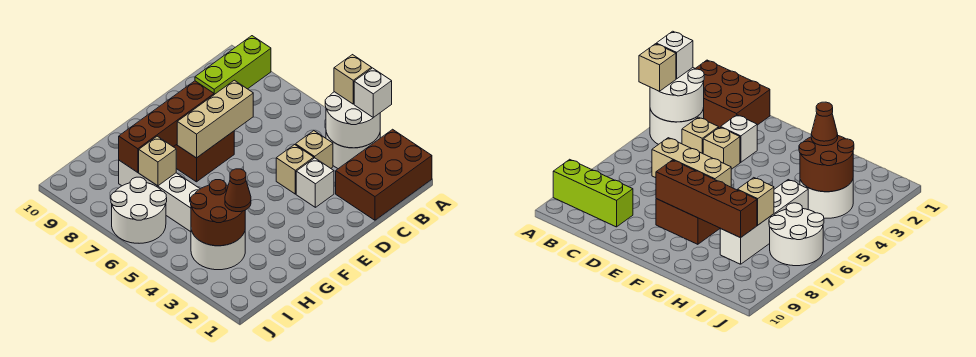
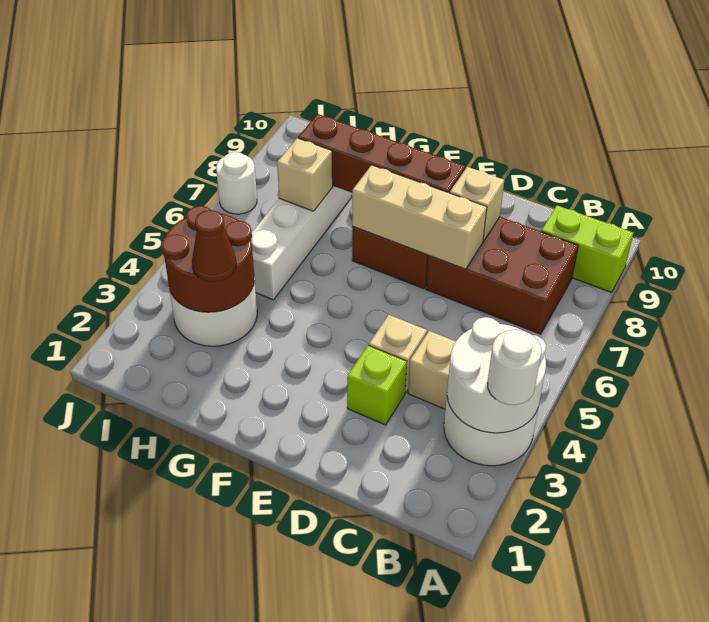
brown brick A1:C2 level 1 -> brown brick B7:D8 level 1
white brick A3 level 3 -> white round brick A3 level 3
tan brick A4 level 3 -> tan brick D8 level 2
lime brick A9:C9 level 1 -> lime brick A9:B9 level 1
white brick D3 level 1 -> lime brick D3 level 1
white round brick I6:J7 level 1 -> white round brick J7 level 1

